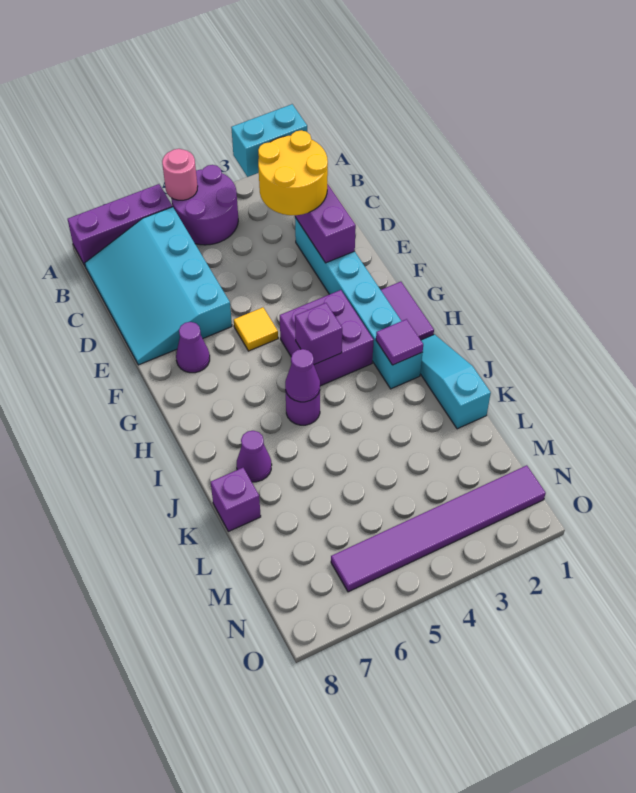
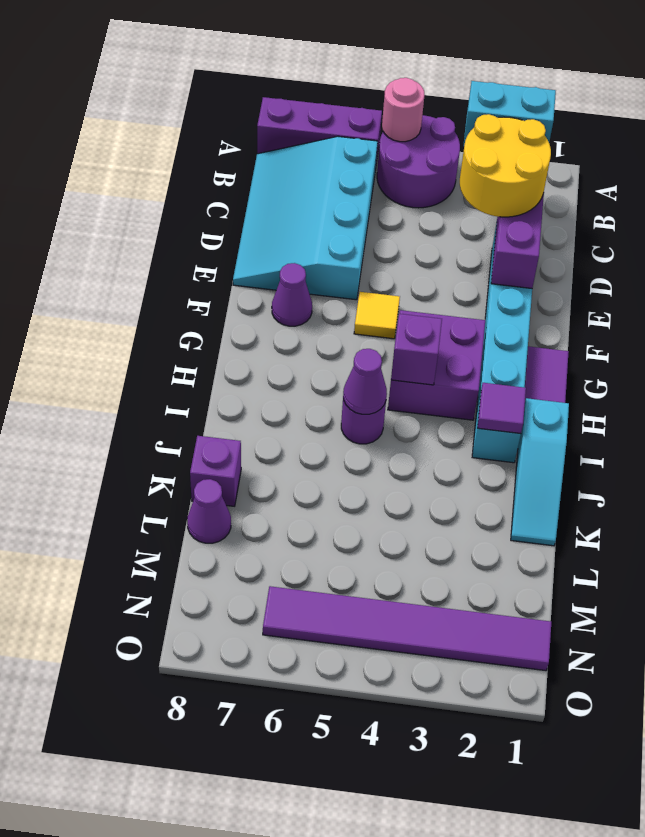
cyan slope I1:K1 level 1 top K -> cyan slope I1:K1 level 1 top I
purple cone J7 level 1 -> purple cone L8 level 1

